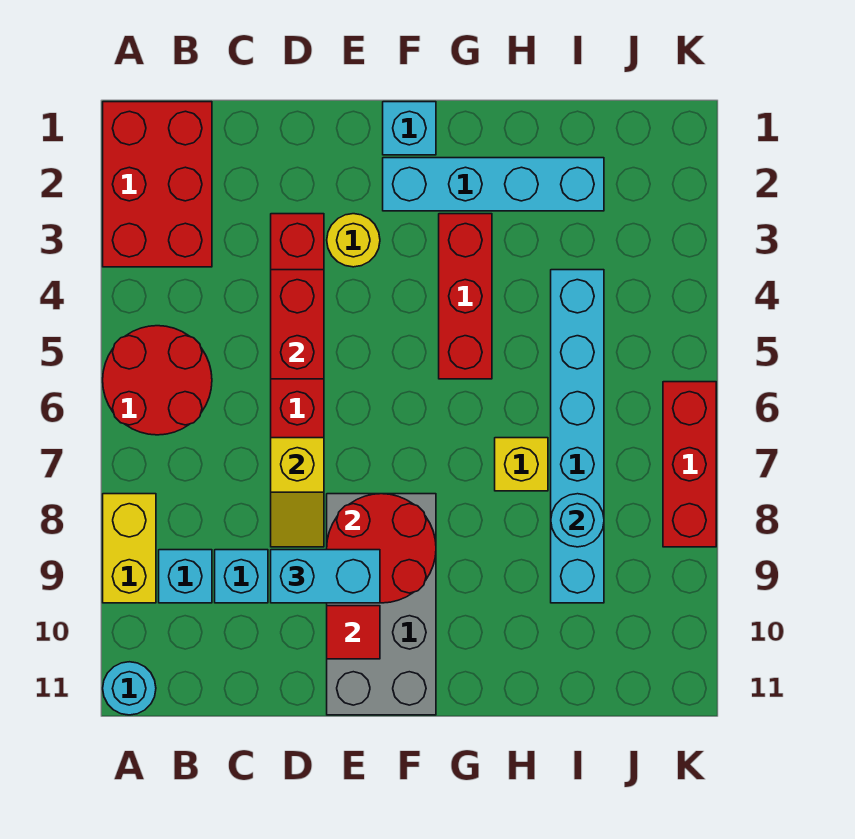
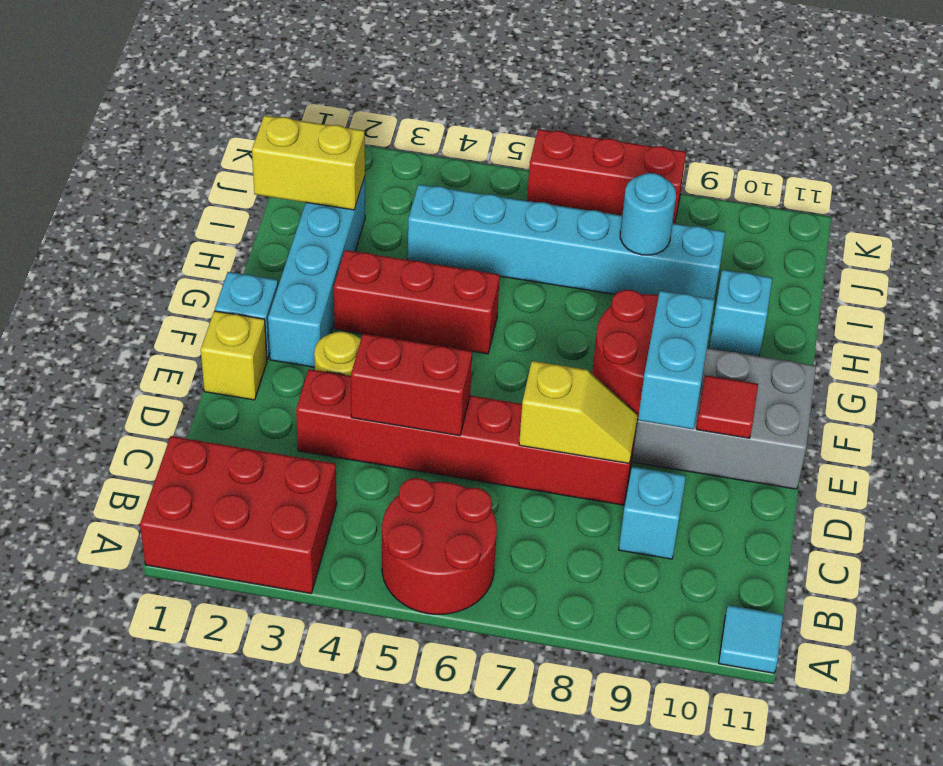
yellow brick A8:A9 level 1 -> yellow brick I1:I2 level 2
cyan round brick A11 level 1 -> cyan tile A11 level 1
cyan brick B9 level 1 -> cyan brick H10 level 1
yellow brick H7 level 1 -> yellow brick E1 level 1

